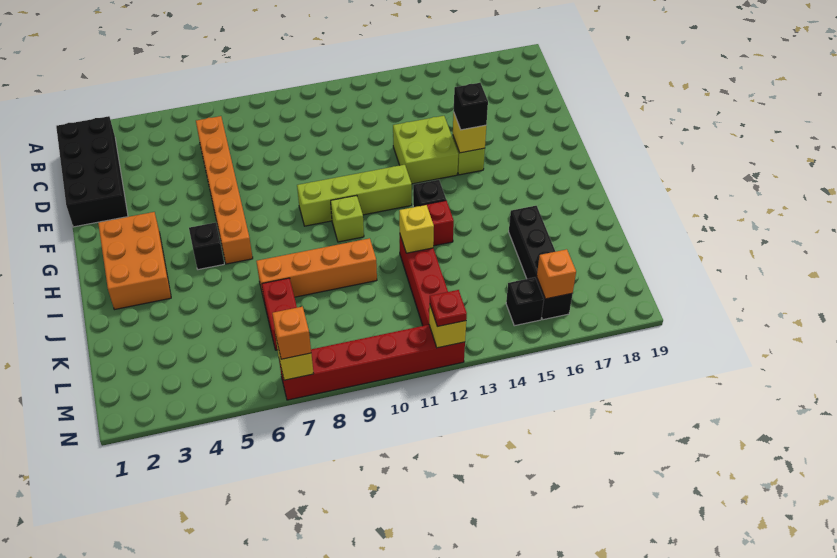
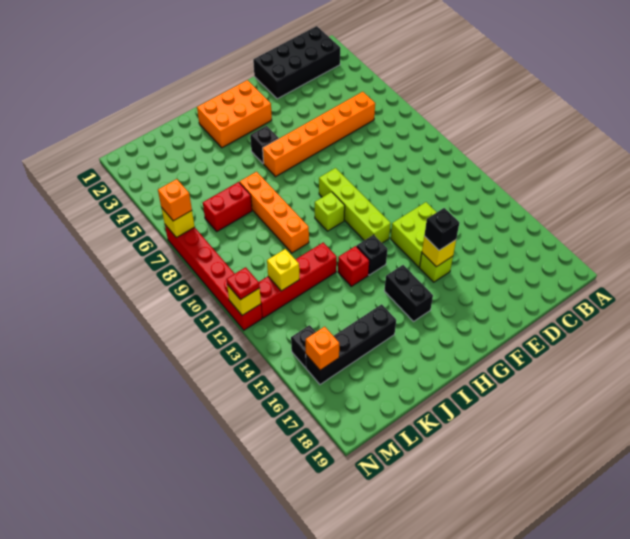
none -> black brick H15:H16 level 1
yellow brick J12 level 2 -> yellow brick L12 level 2

